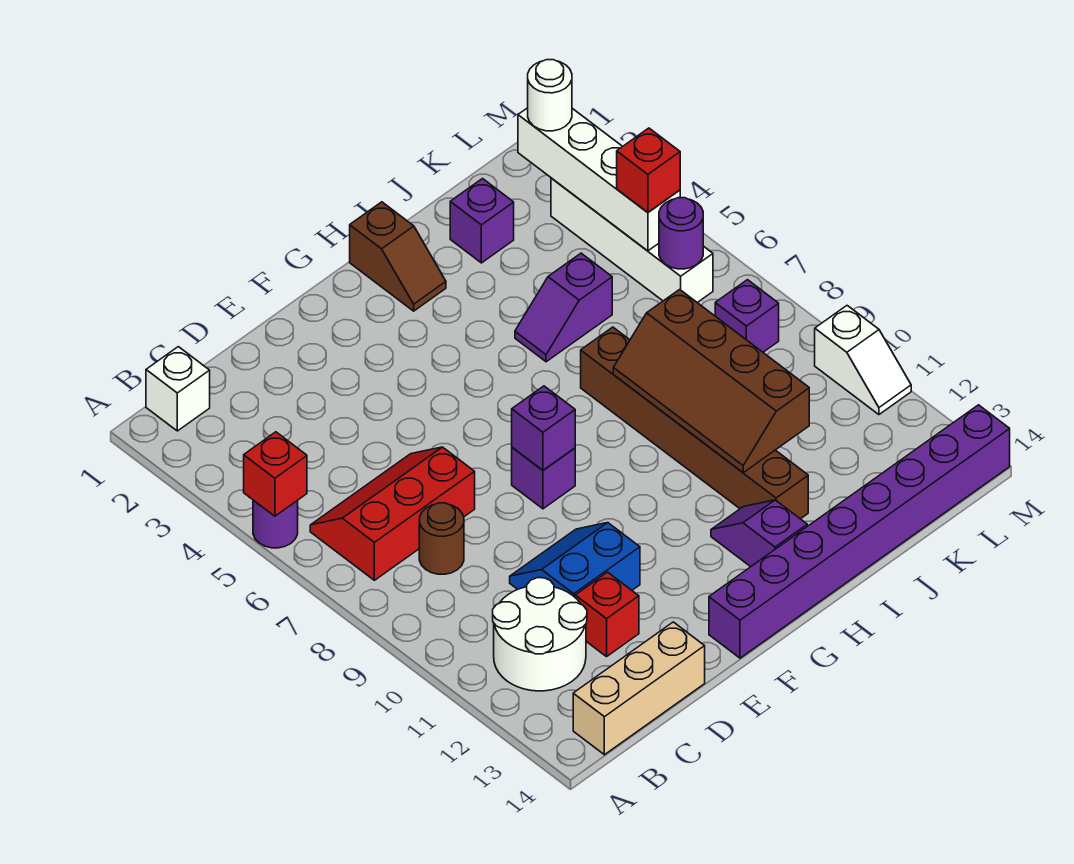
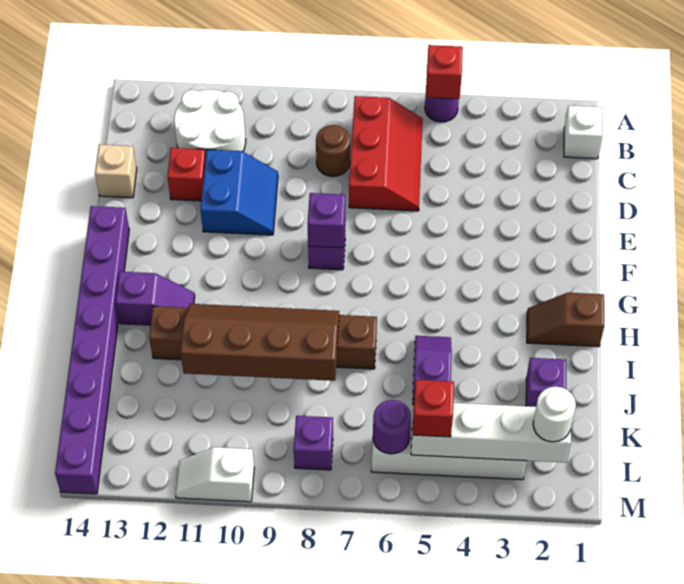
tan brick B14:D14 level 1 -> tan brick D14 level 1

